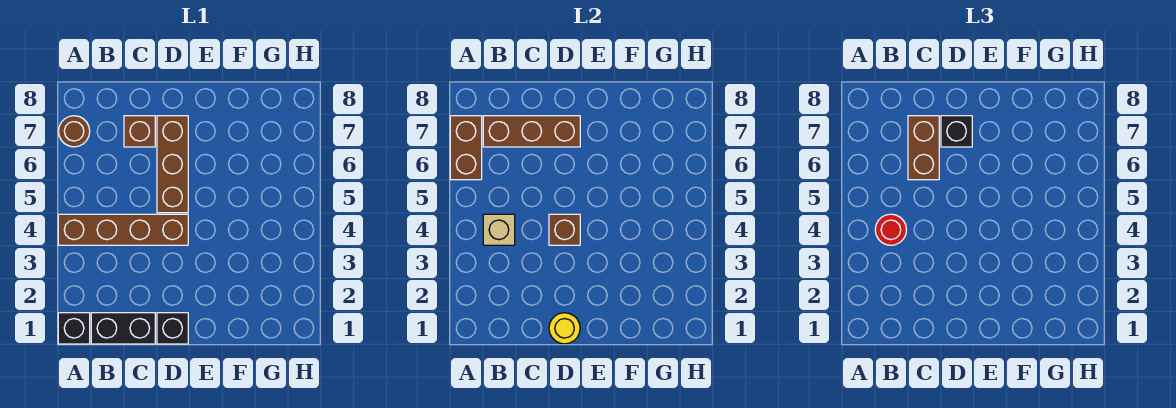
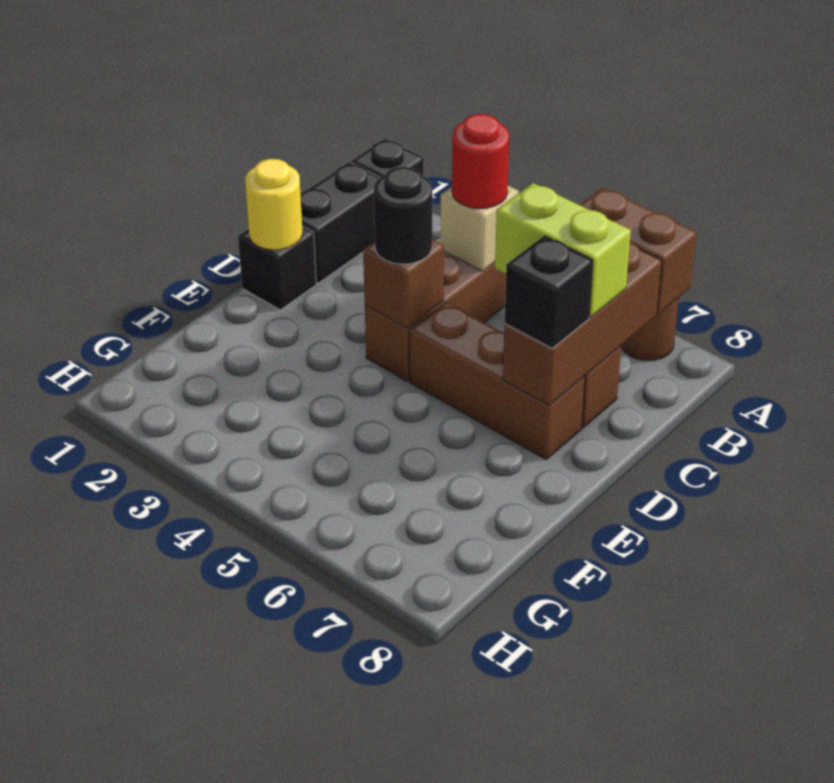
brown brick C6:C7 level 3 -> lime brick C6:C7 level 3
none -> black round brick D4 level 3

